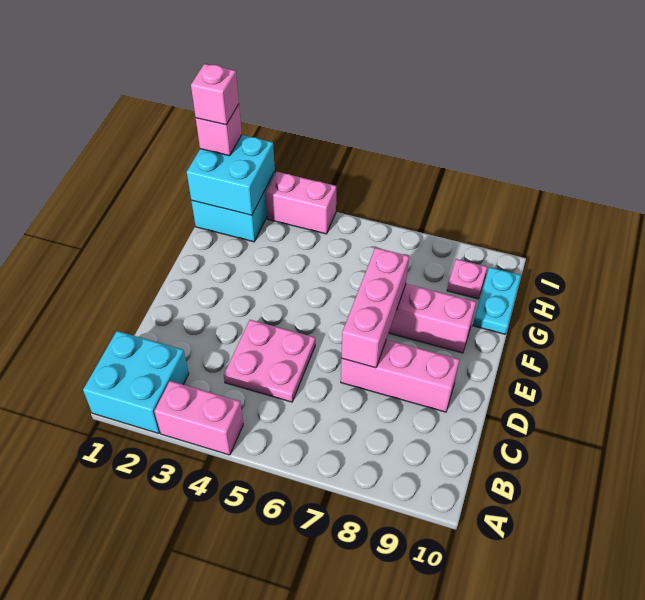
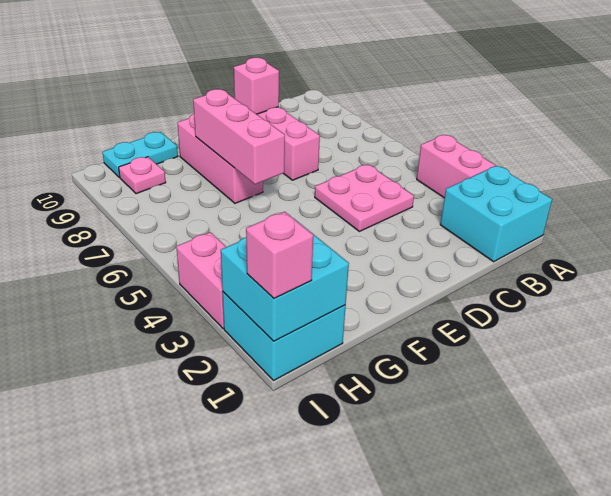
pink brick D7:F7 level 2 -> pink brick F6:F8 level 2
pink brick I1 level 4 -> pink brick D9 level 2

